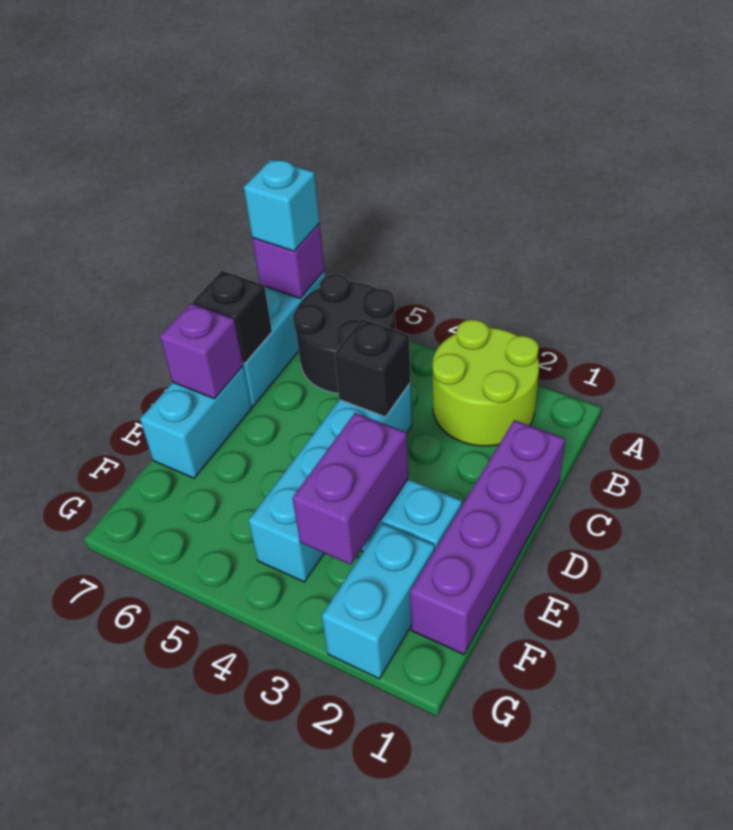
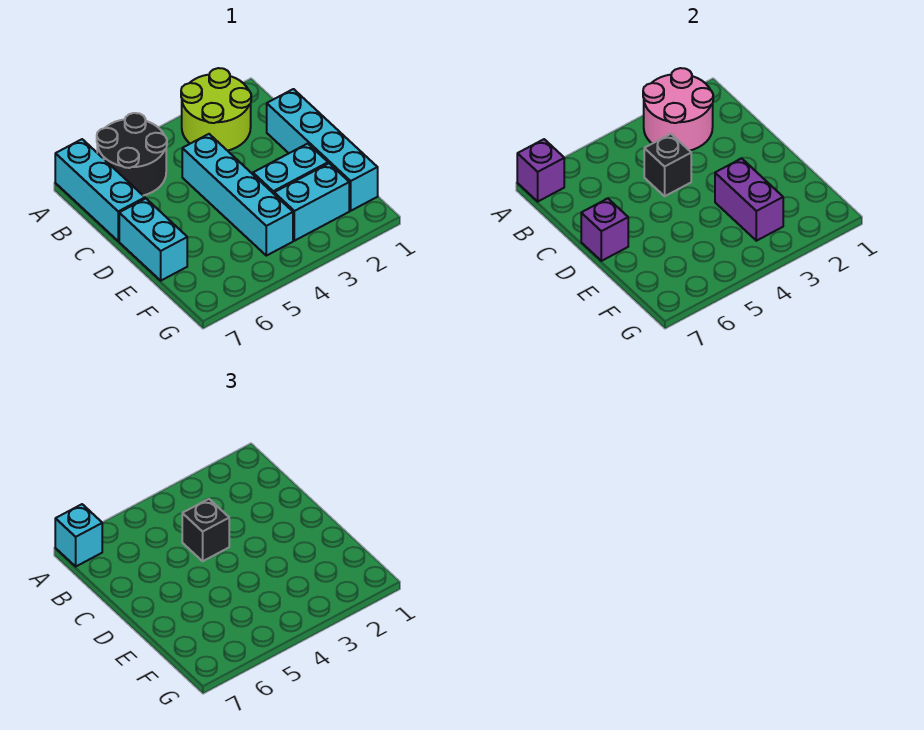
none -> pink round brick A2:B3 level 2
purple brick C1:F1 level 1 -> cyan brick C1:F1 level 1
black brick C7 level 2 -> black brick C4 level 3
cyan brick F2:G2 level 1 -> cyan brick F2:F3 level 1

